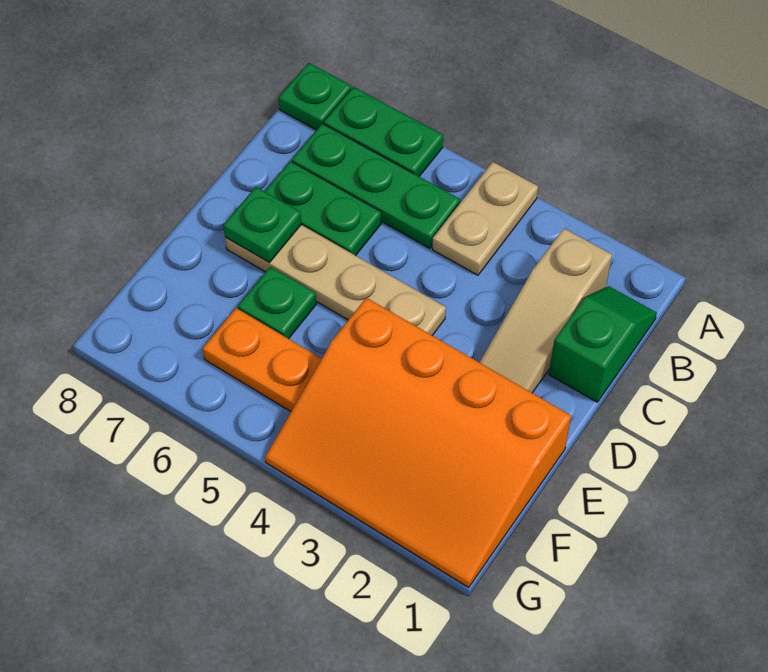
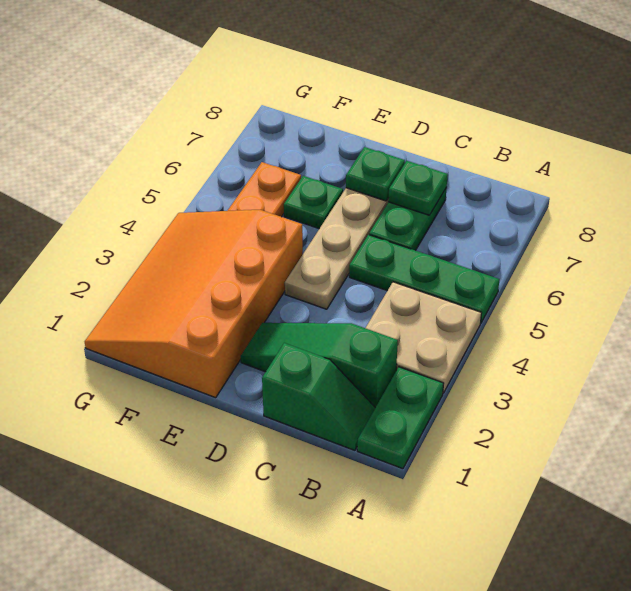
tan plate A4:B4 level 1 -> tan plate A3:B4 level 1
green plate A6:A7 level 1 -> green plate A1:A2 level 1
green plate A8 level 1 -> green plate C7 level 2
tan slope B2:D2 level 1 top B -> green slope B2:D2 level 1 top B
green plate B5:B7 level 1 -> green plate A5:C5 level 1

